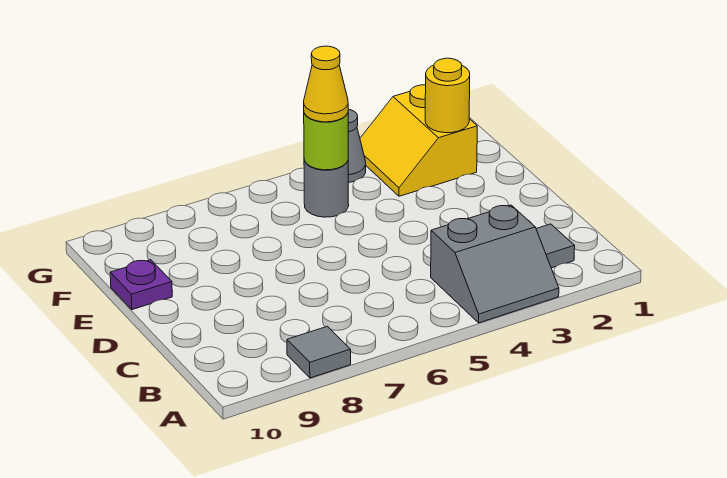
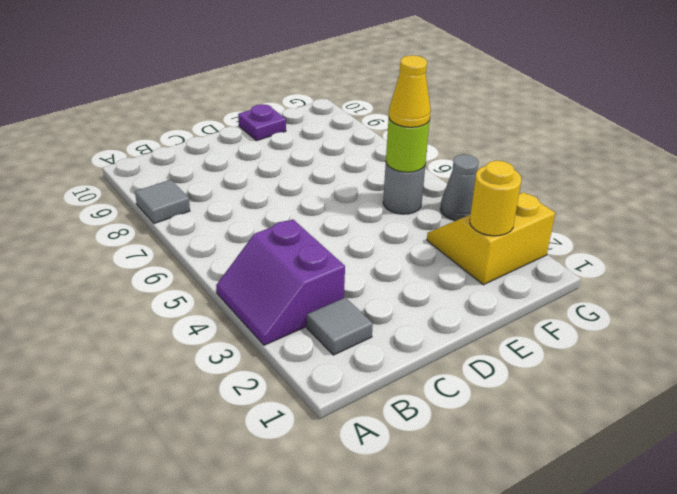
grey slope A3:B4 level 1 top B -> purple slope A3:B4 level 1 top B

